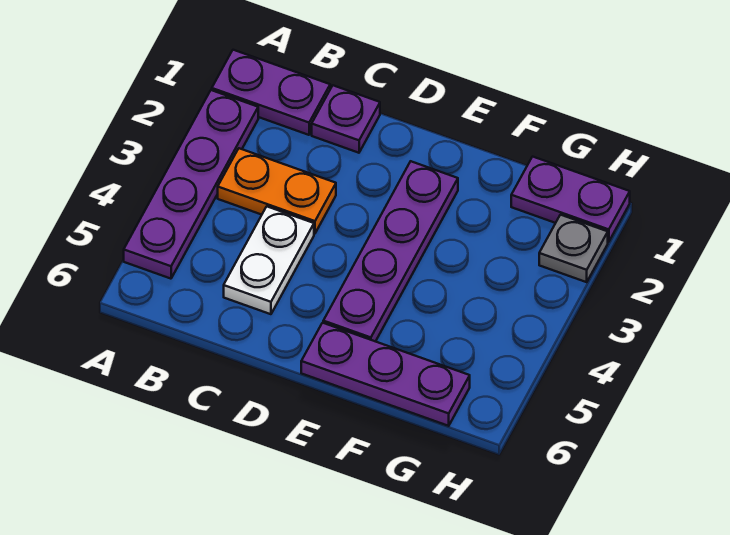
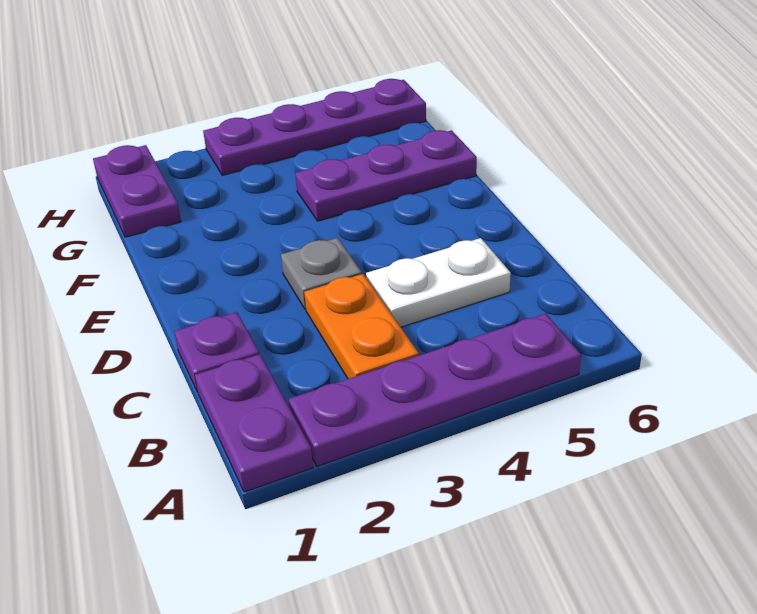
purple plate E2:E5 level 1 -> purple plate H3:H6 level 1
purple plate E6:G6 level 1 -> purple plate F4:F6 level 1
grey plate H2 level 1 -> grey plate D3 level 1

